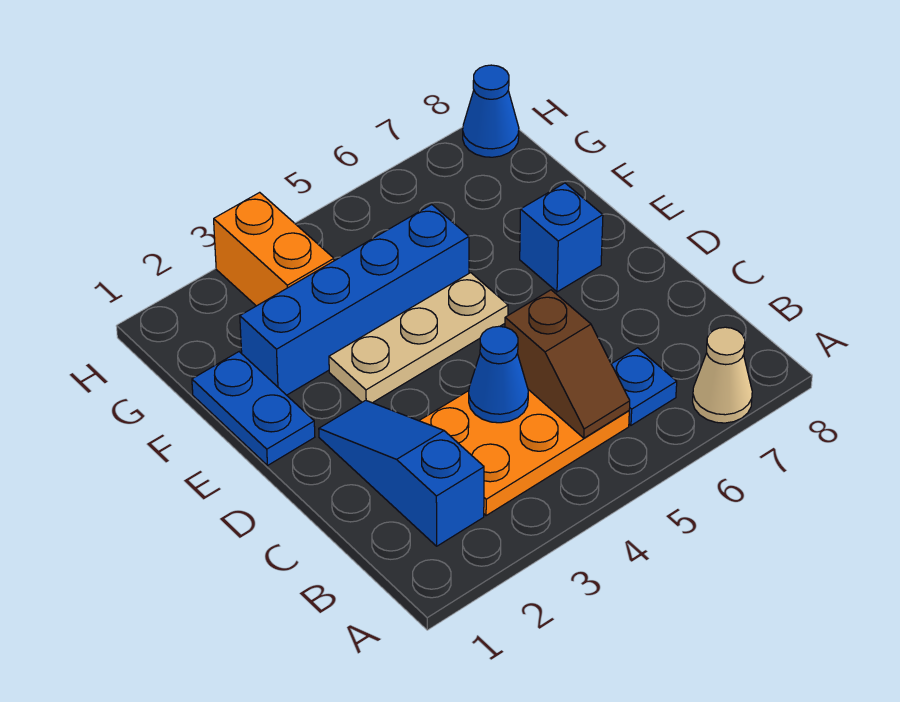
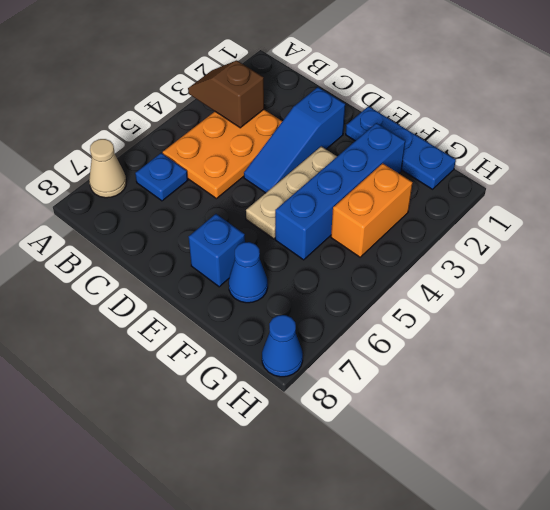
blue slope B2:D2 level 1 top B -> blue slope D2:D4 level 1 top 2
brown slope B5:C5 level 2 top C -> brown slope A3:B3 level 2 top B
blue cone C4 level 2 -> blue cone F7 level 1
blue plate E1:F1 level 1 -> blue plate E1:G1 level 1
orange brick G3:H3 level 1 -> orange brick G3:G4 level 1

